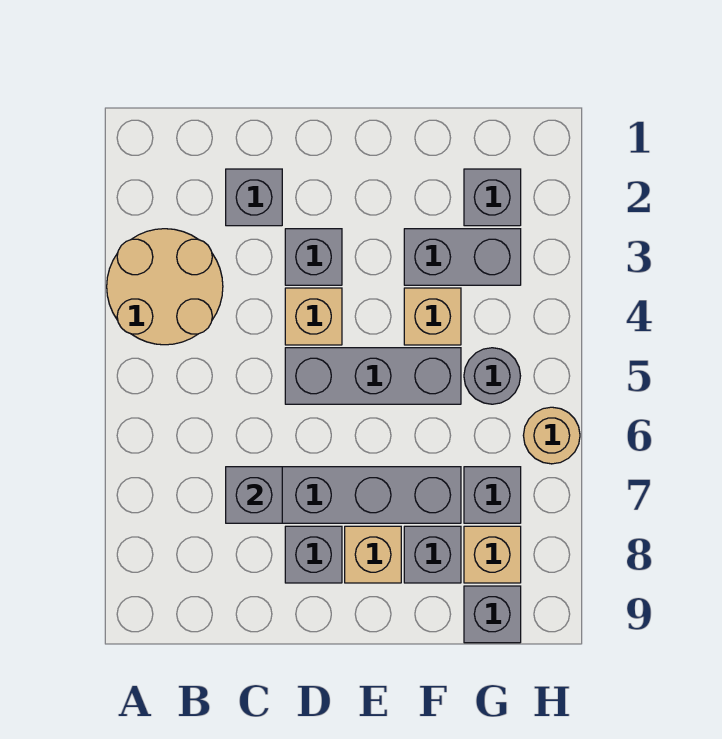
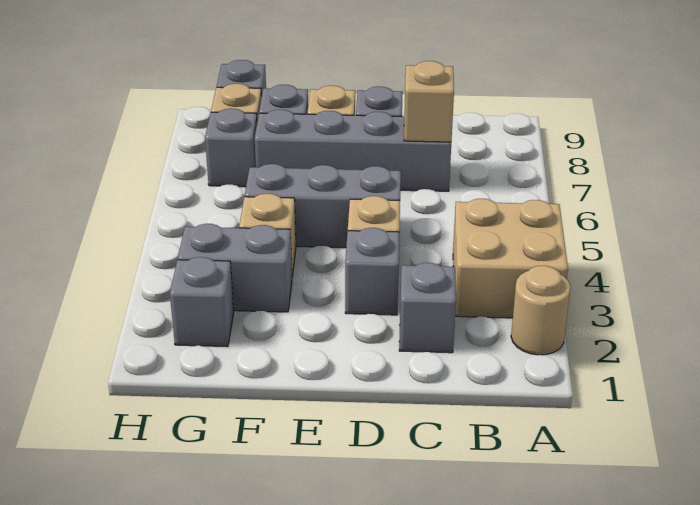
tan round brick A3:B4 level 1 -> tan brick A3:B4 level 1
grey brick C7 level 2 -> tan brick C7 level 2
grey round brick G5 level 1 -> none
tan round brick H6 level 1 -> tan round brick A2 level 1

